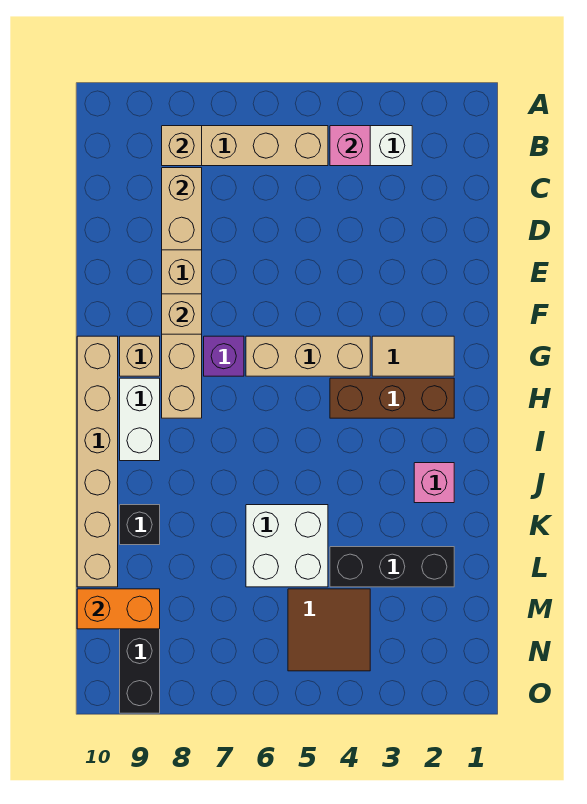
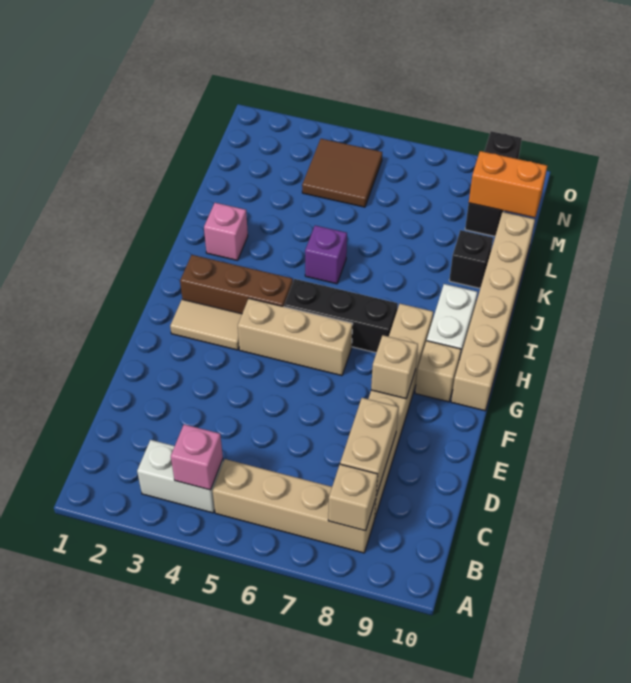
purple brick G7 level 1 -> purple brick J5 level 1
white brick K5:L6 level 1 -> none
black brick L2:L4 level 1 -> black brick H5:H7 level 1

